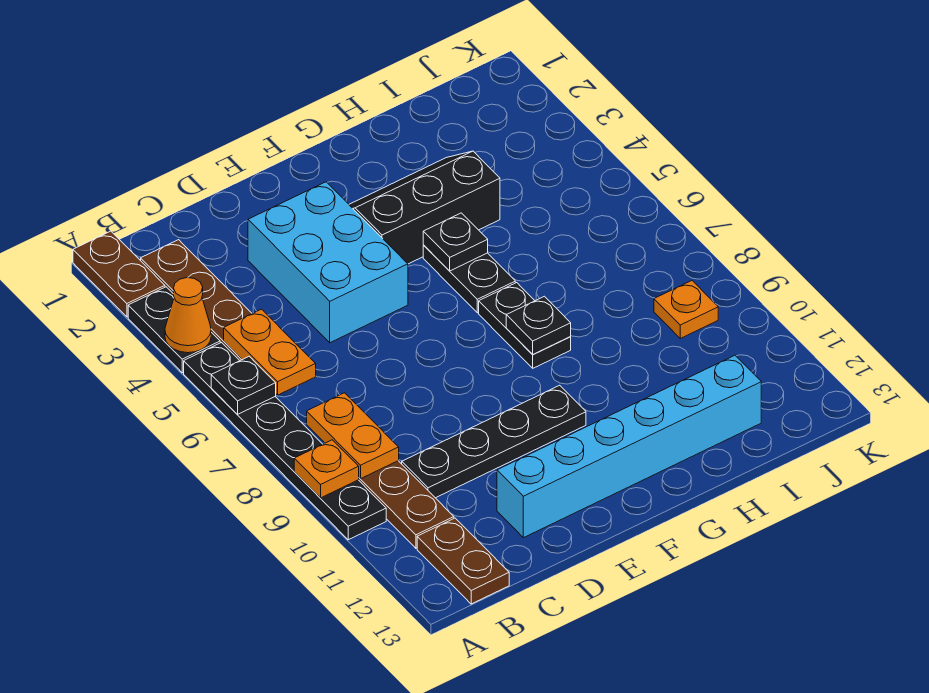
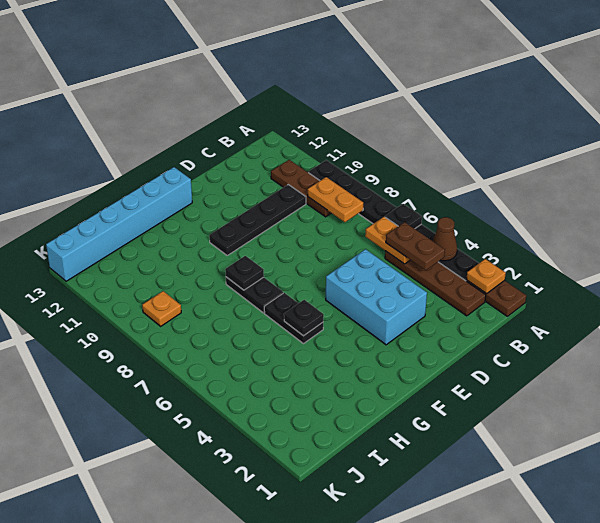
orange cone A4 level 2 -> brown cone A4 level 2
orange plate A9 level 2 -> orange plate A2 level 2
brown plate B12:B13 level 1 -> brown plate B4:B5 level 3
cyan brick D12:I12 level 1 -> cyan brick F13:K13 level 1
black slope F3:H4 level 1 top 4 -> none

